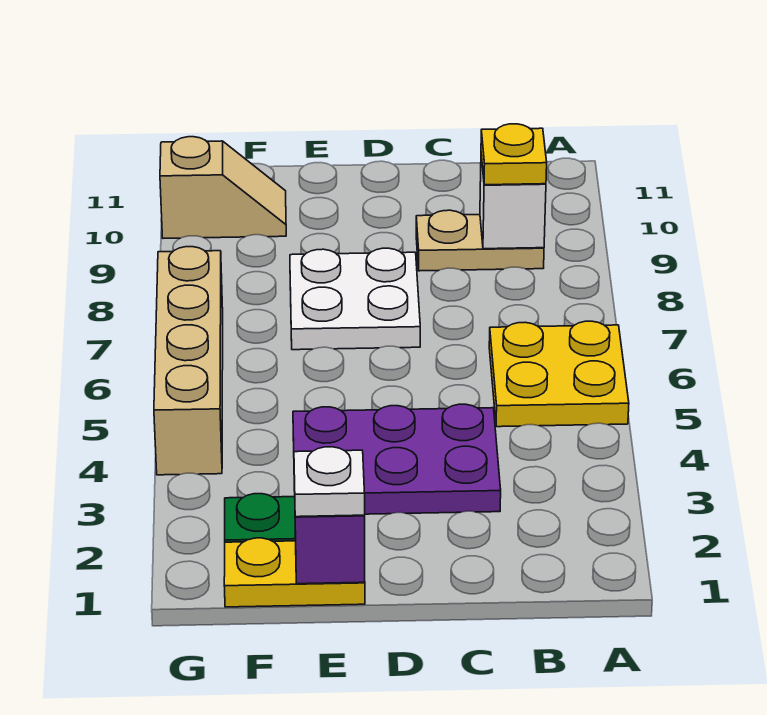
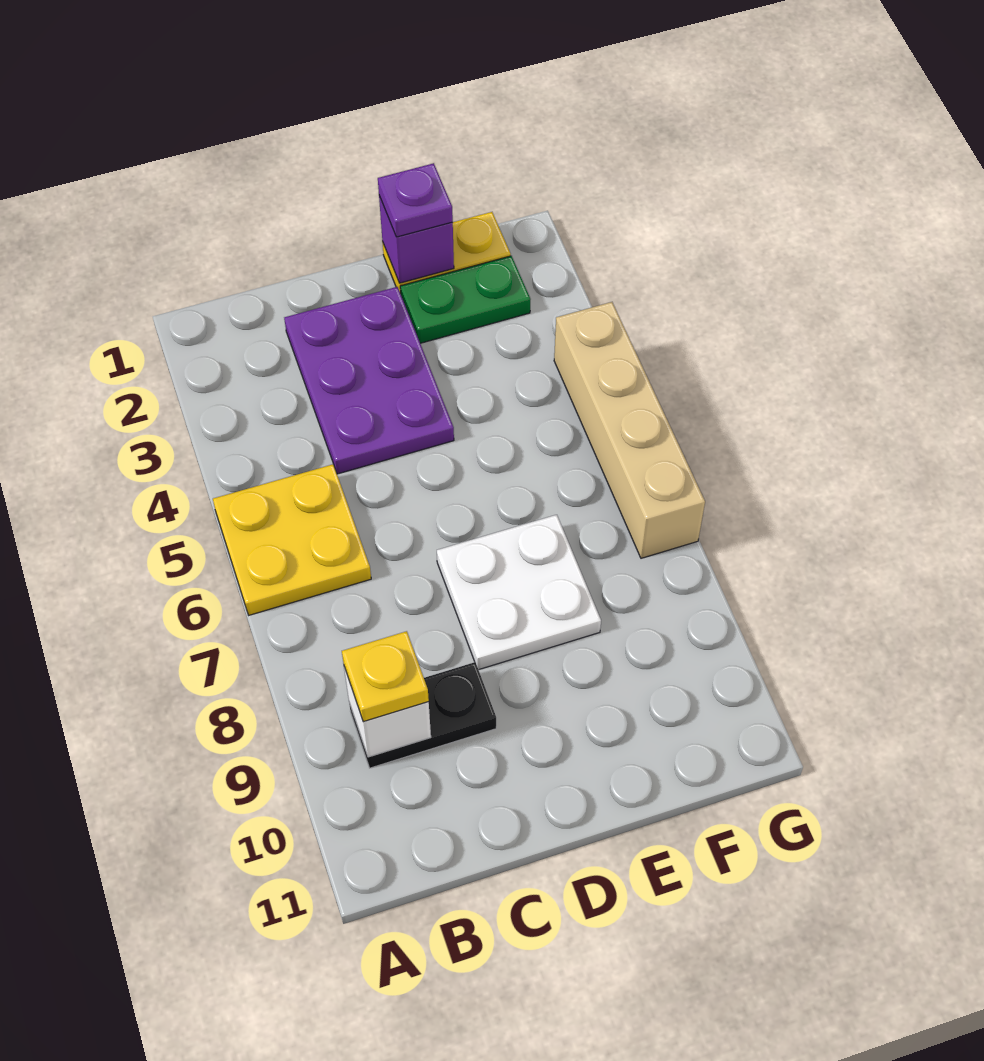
tan plate B9:C9 level 1 -> black plate B9:C9 level 1
purple plate C3:E4 level 1 -> purple plate C2:D4 level 1
white plate E1 level 3 -> purple plate E1 level 3
tan slope F10:G10 level 1 top G -> none

